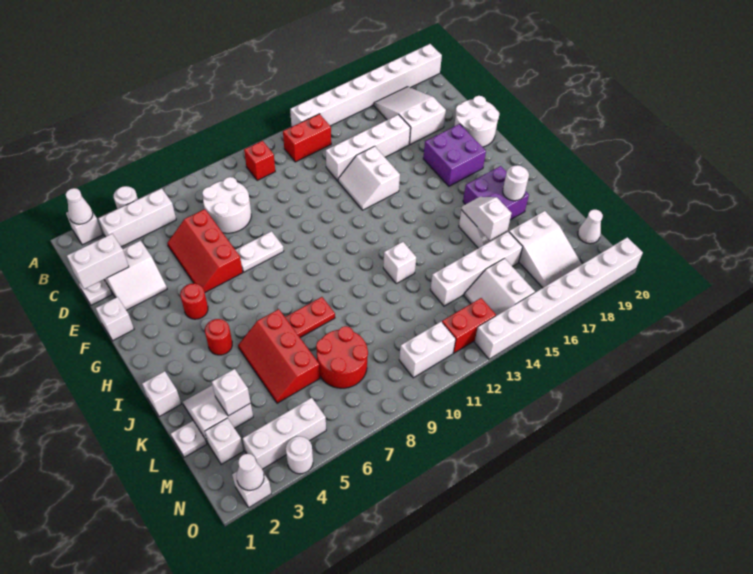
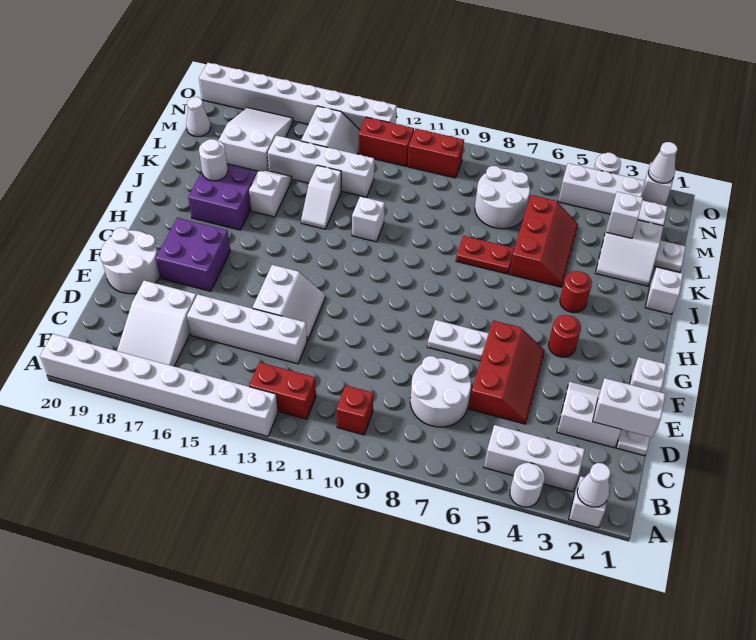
white slope J16:K16 level 2 top K -> white slope J14:K14 level 1 top K
red round brick L7:M8 level 1 -> white round brick L7:M8 level 1
white brick N10:N11 level 1 -> red brick N10:N11 level 1

